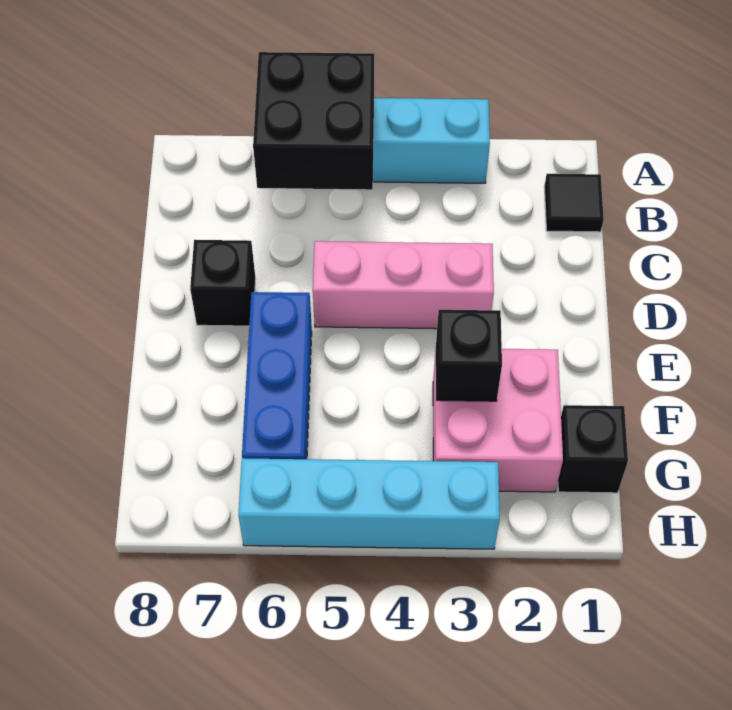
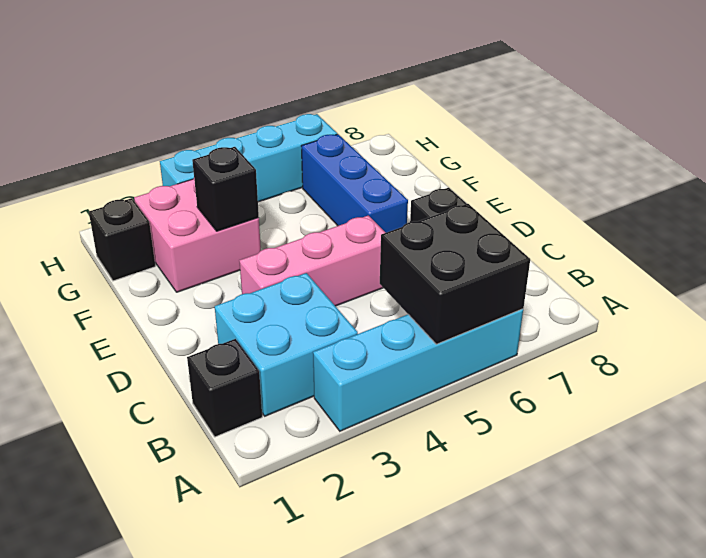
black tile B1 level 1 -> black brick B1 level 1
none -> cyan brick B2:C3 level 1

